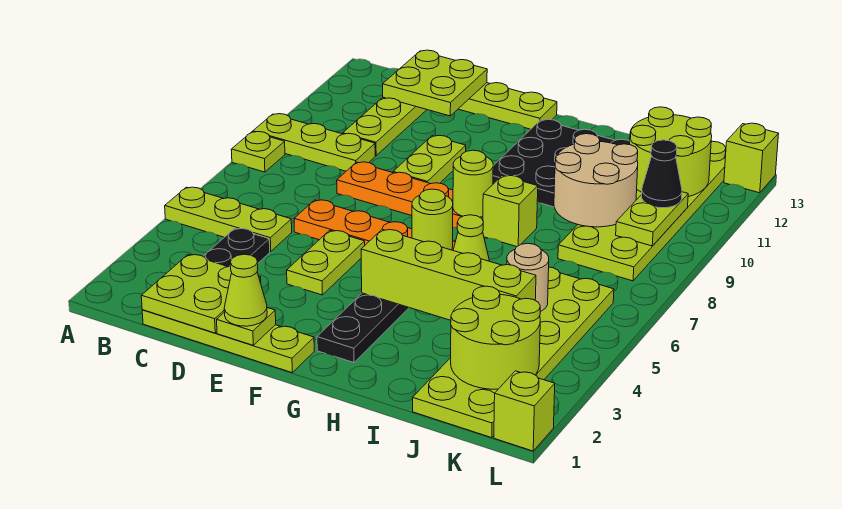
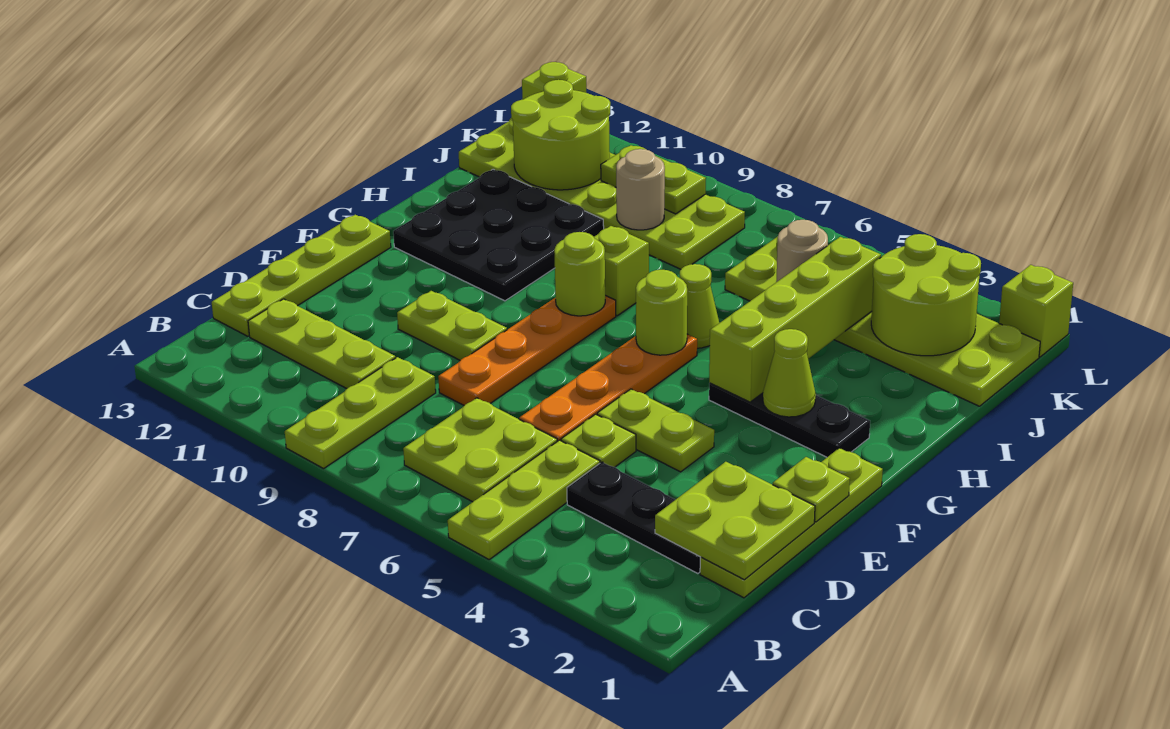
lime plate A8 level 1 -> lime plate D5 level 1
lime plate C12:D13 level 2 -> lime plate B6:C7 level 1
lime cone E1 level 3 -> lime cone G3 level 2
tan round brick I9:J10 level 2 -> tan round brick J9 level 2
black cone K10 level 3 -> none

